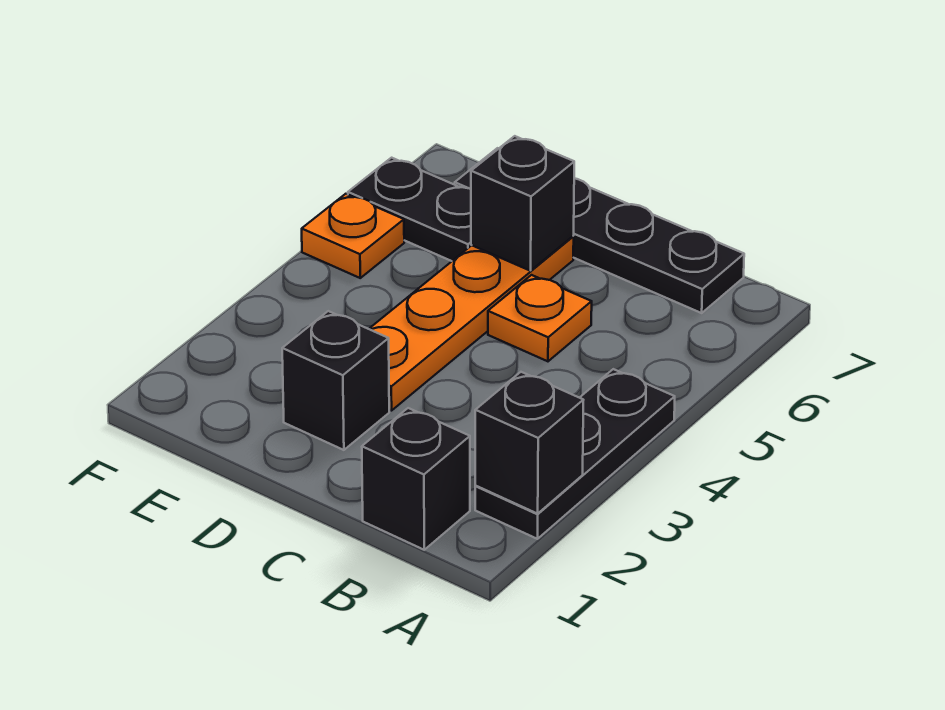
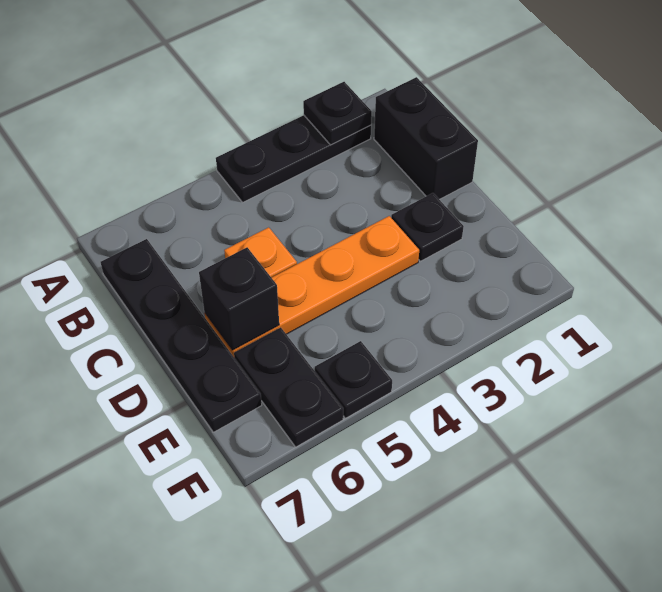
black brick A2 level 2 -> black plate A2 level 2
black brick B1 level 1 -> black brick B1:C1 level 1
black brick D2 level 1 -> black plate D2 level 1
orange plate F5 level 1 -> black plate F5 level 1

